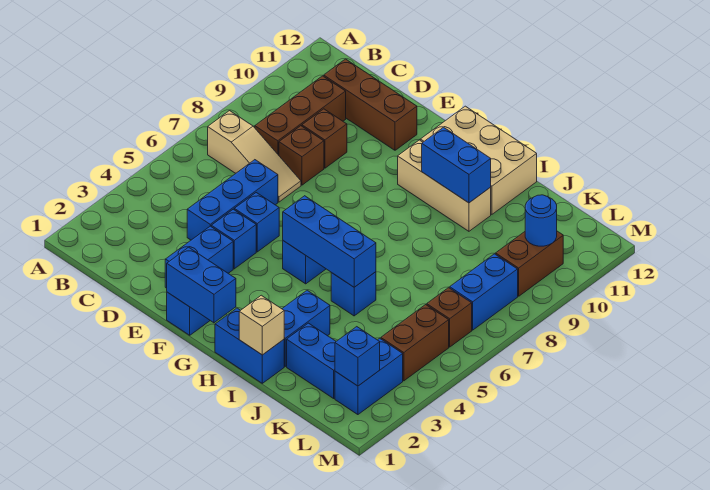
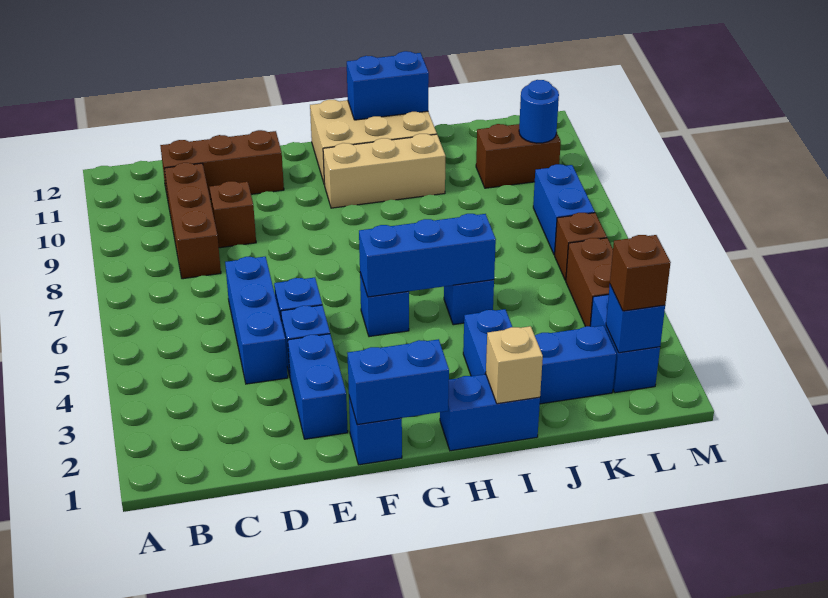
tan slope B7:D7 level 1 top B -> none
brown brick D8 level 1 -> brown brick L2 level 3
blue brick H10:I10 level 2 -> blue brick H12:I12 level 2
brown brick L9:L10 level 1 -> brown brick K10:L10 level 1

